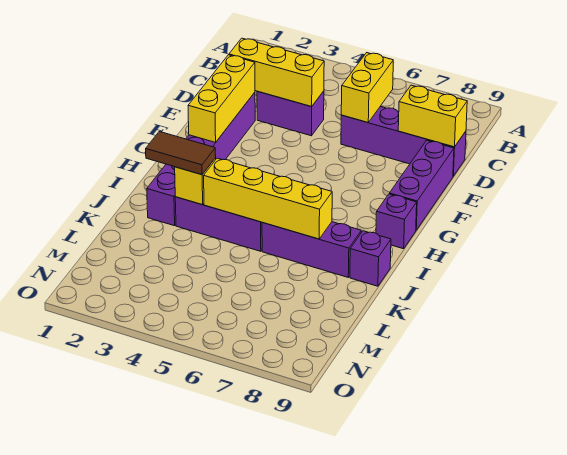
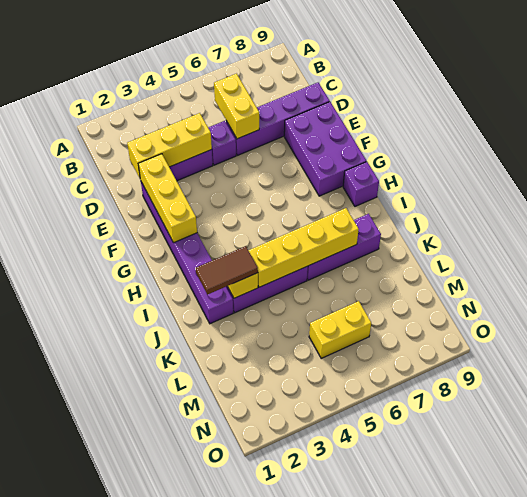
yellow brick D8:D9 level 2 -> yellow brick M5:M6 level 1
purple brick E9:G9 level 1 -> purple brick E8:G9 level 1
purple brick J9 level 1 -> purple brick D5 level 1

